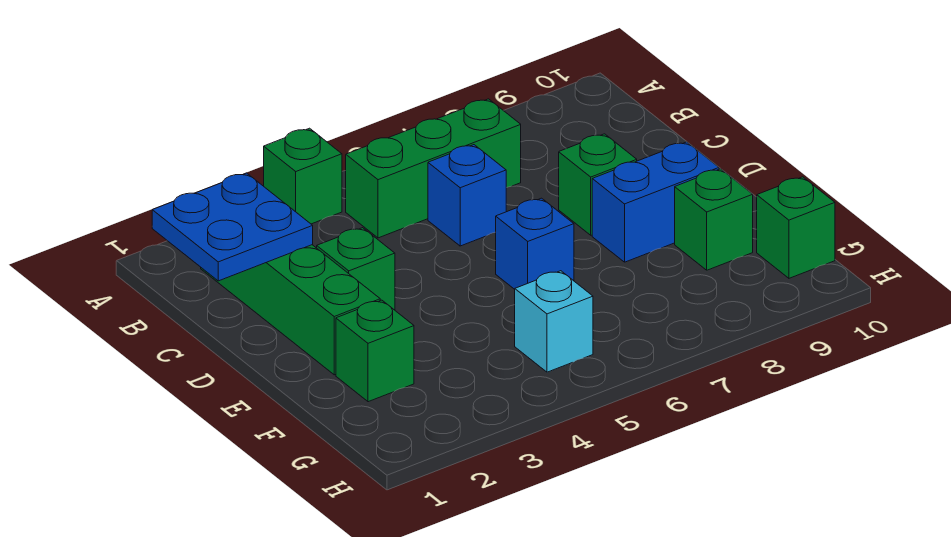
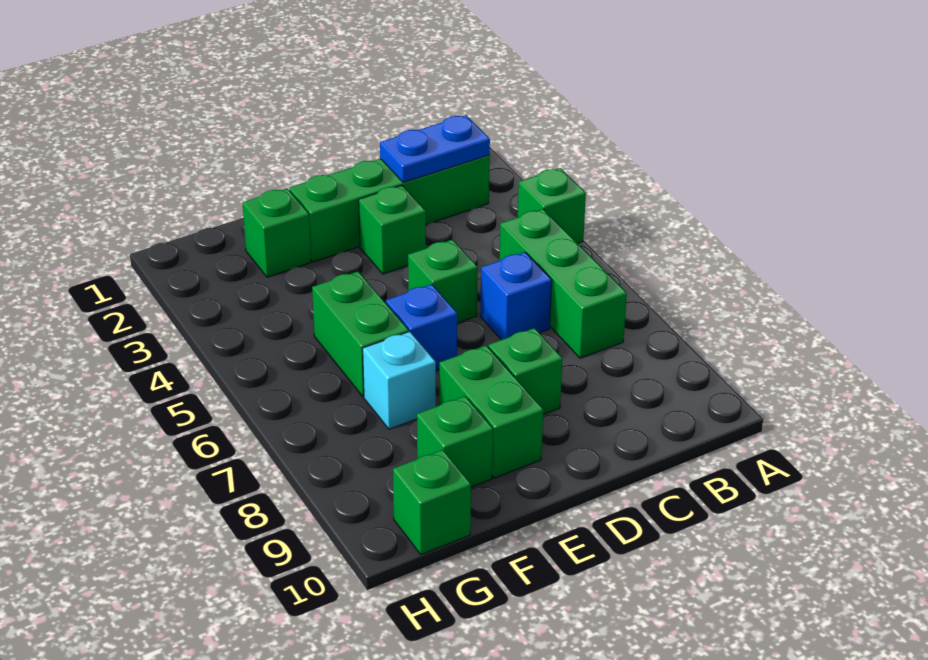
blue plate B1:C2 level 2 -> blue plate B2:C2 level 2
none -> green brick D5 level 1
blue brick E8:E9 level 1 -> green brick E8:E9 level 1
none -> green brick F5:F6 level 1
cyan brick G5 level 1 -> cyan brick F7 level 1

